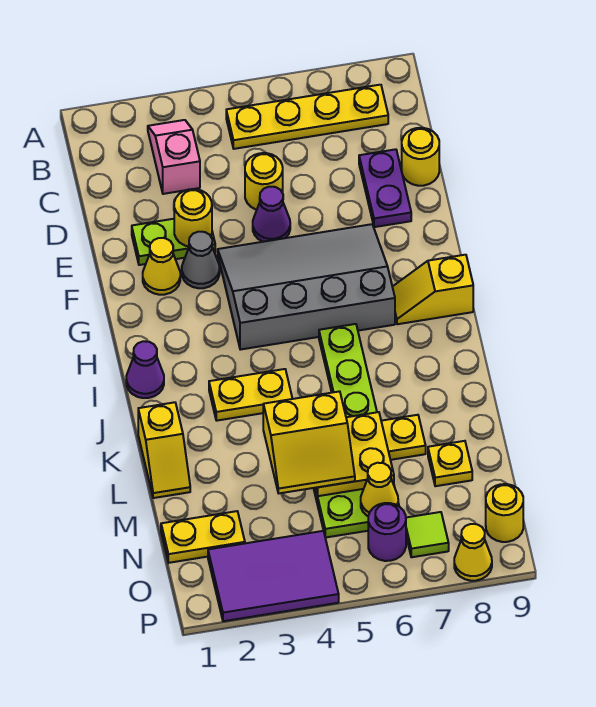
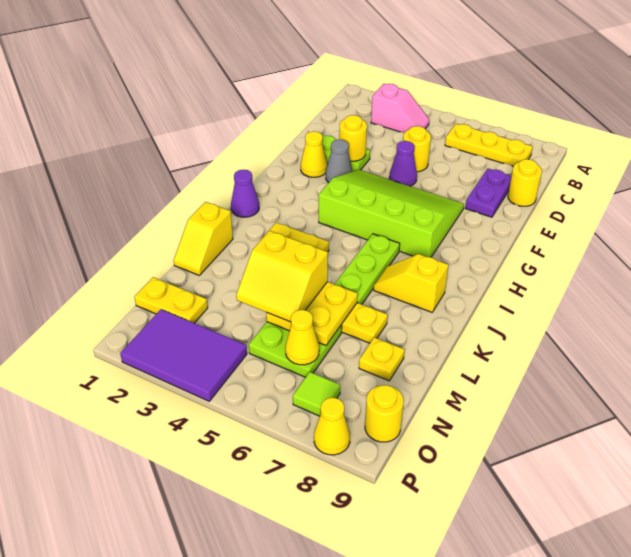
pink slope B3:C3 level 1 top C -> pink slope B3:B4 level 1 top 3
yellow plate B5:B8 level 1 -> yellow plate B6:B8 level 1
grey slope F4:H7 level 1 top H -> lime slope F4:H7 level 1 top H
yellow slope H8:H9 level 1 top 9 -> yellow slope J7:J8 level 1 top 8
purple round brick O6 level 1 -> none

